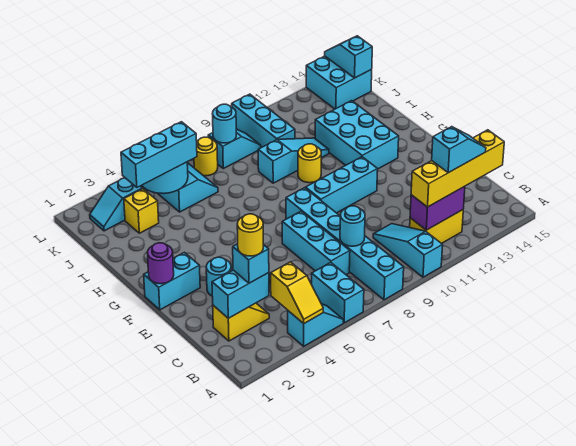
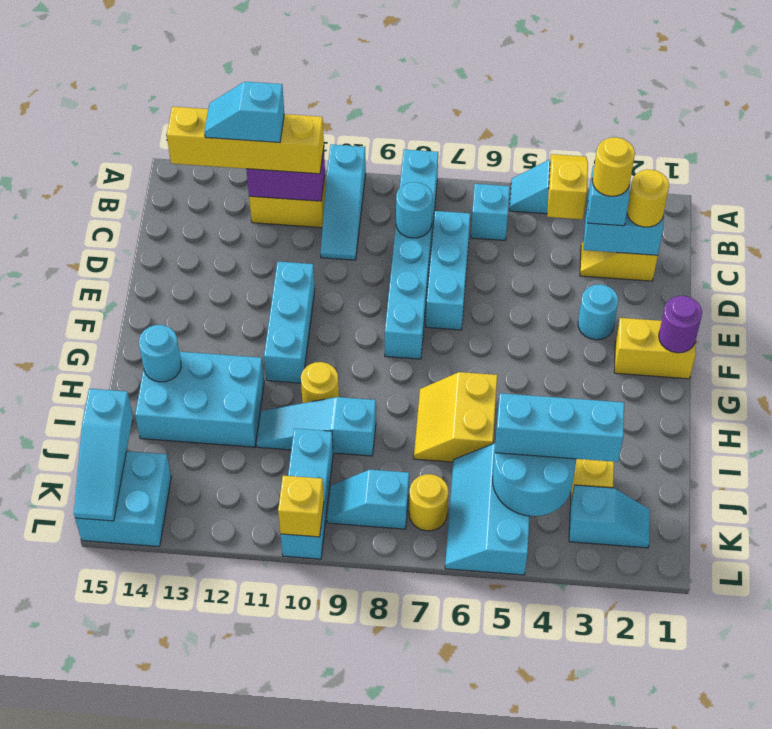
cyan brick A6:B6 level 1 -> cyan brick B6 level 1
none -> yellow round brick C2 level 3
cyan brick F1:F2 level 1 -> yellow brick F1:F2 level 1
cyan brick F9:F11 level 1 -> cyan brick E11:G11 level 1
cyan brick G12:I13 level 1 -> cyan brick H12:I14 level 1
none -> yellow slope H6:I7 level 1 top 6
cyan round brick K8 level 2 -> cyan round brick H14 level 2
cyan slope K15:L15 level 2 top K -> cyan slope J15:L15 level 2 top J
none -> yellow brick L10 level 2

